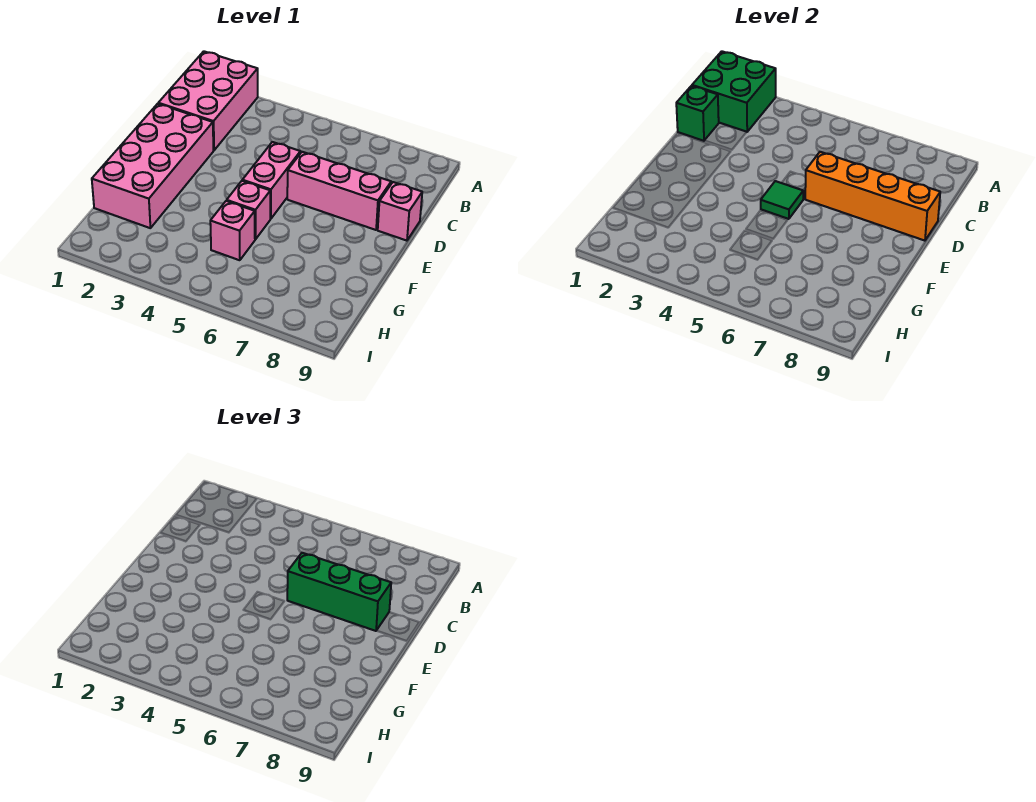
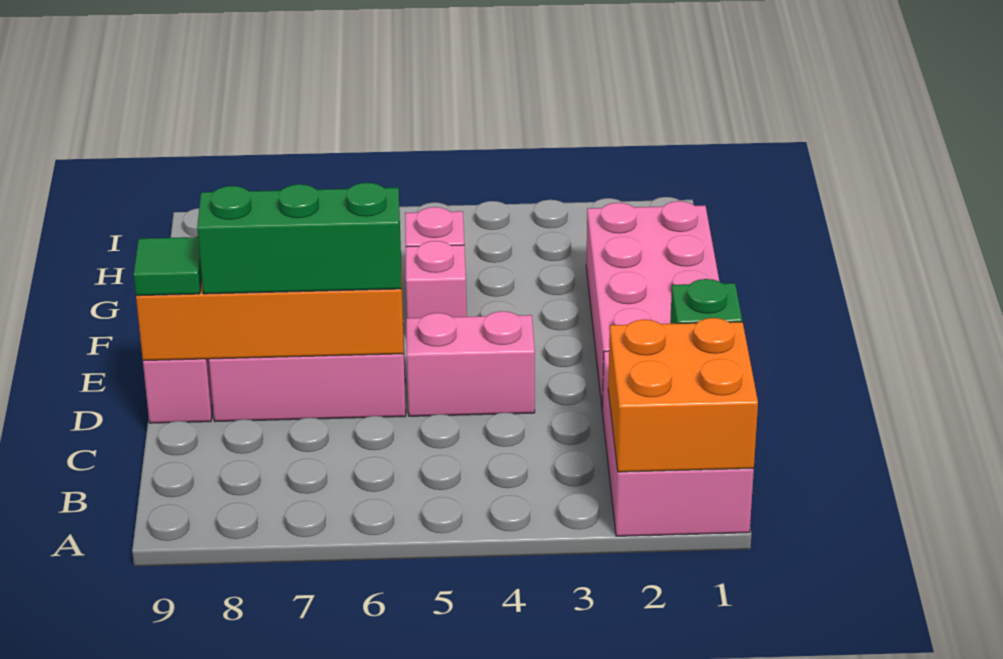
green brick A1:B2 level 2 -> orange brick A1:B2 level 2
pink brick D5:E5 level 1 -> pink brick D4:D5 level 1
green tile E5 level 2 -> green tile D9 level 3

